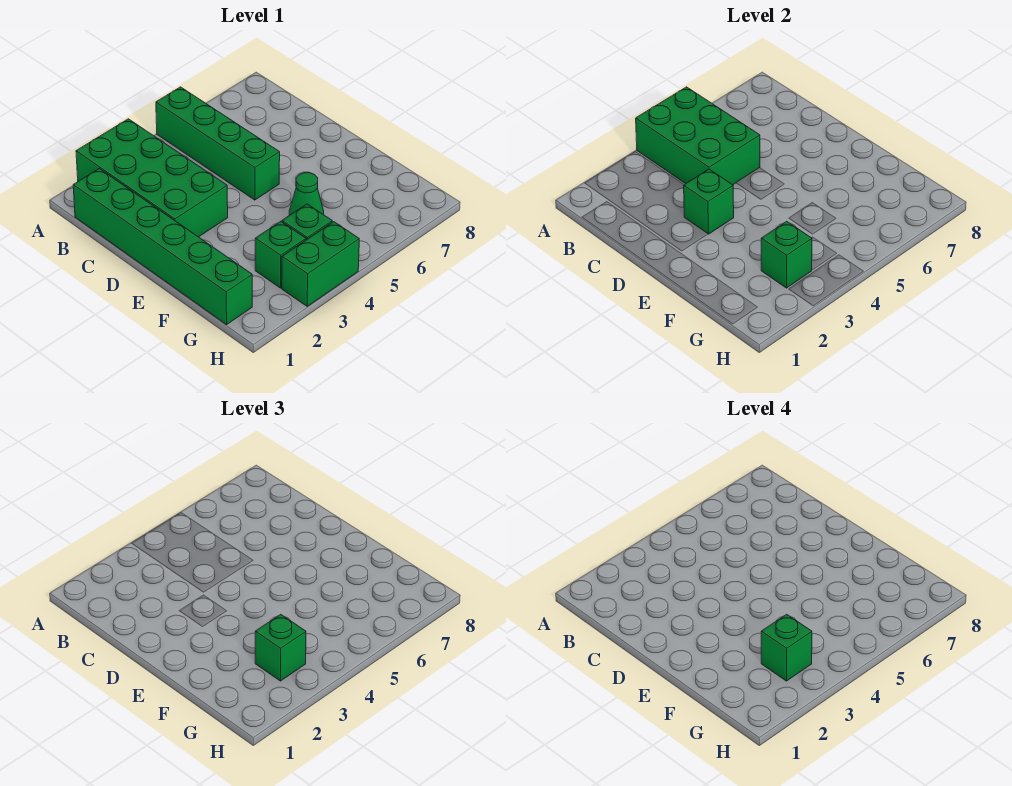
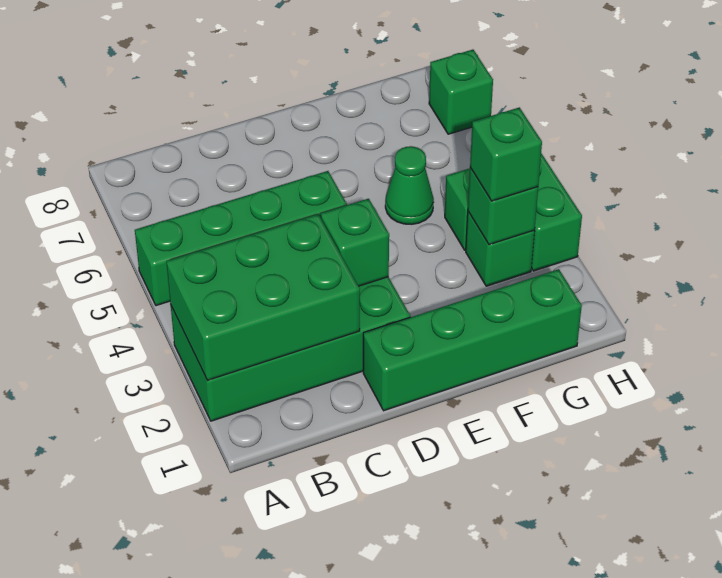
green brick A4:C5 level 2 -> green brick A2:C3 level 2
green brick B1:G1 level 1 -> green brick D1:G1 level 1
green brick G3 level 4 -> green brick H7 level 1

